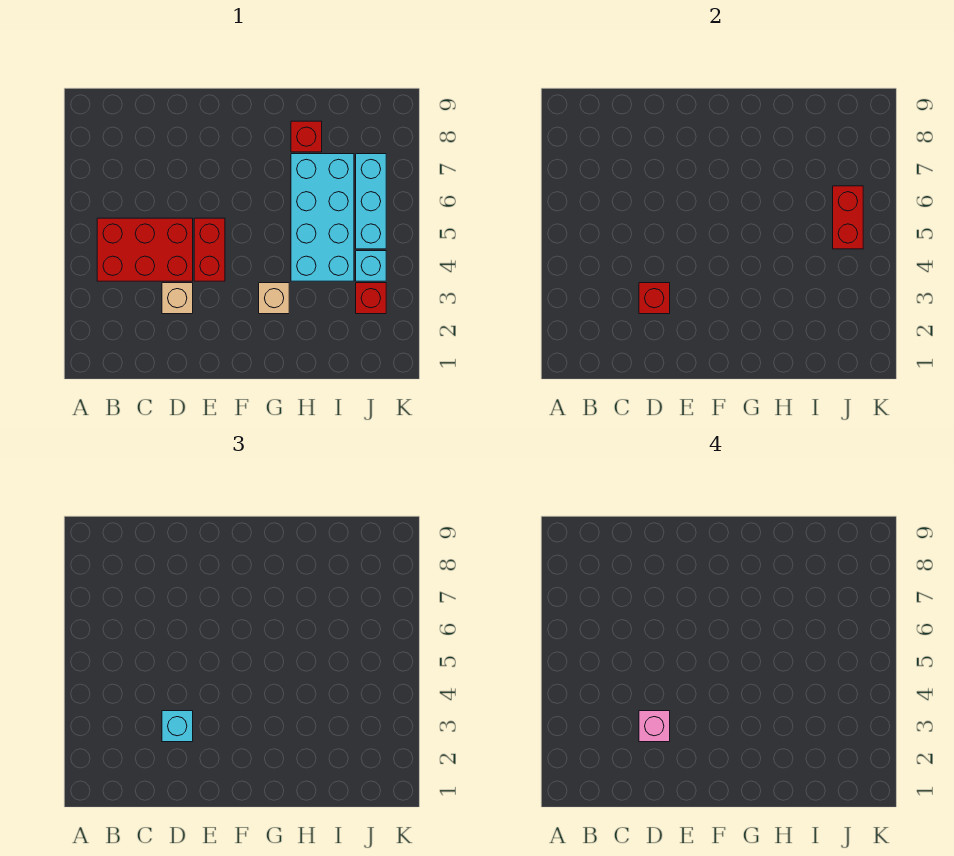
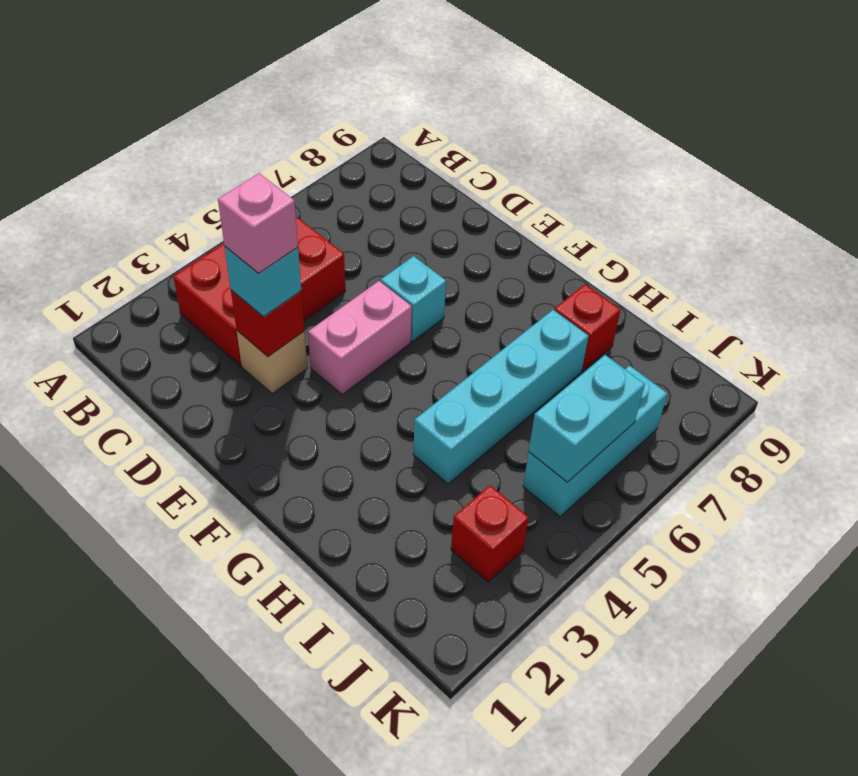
red brick B4:D5 level 1 -> red brick B3:C5 level 1
red brick E4:E5 level 1 -> pink brick E4:E5 level 1
tan brick G3 level 1 -> none
cyan brick H4:I7 level 1 -> cyan brick H4:H7 level 1
cyan brick J4 level 1 -> cyan brick E6 level 1
red brick J5:J6 level 2 -> cyan brick J5:J6 level 2

